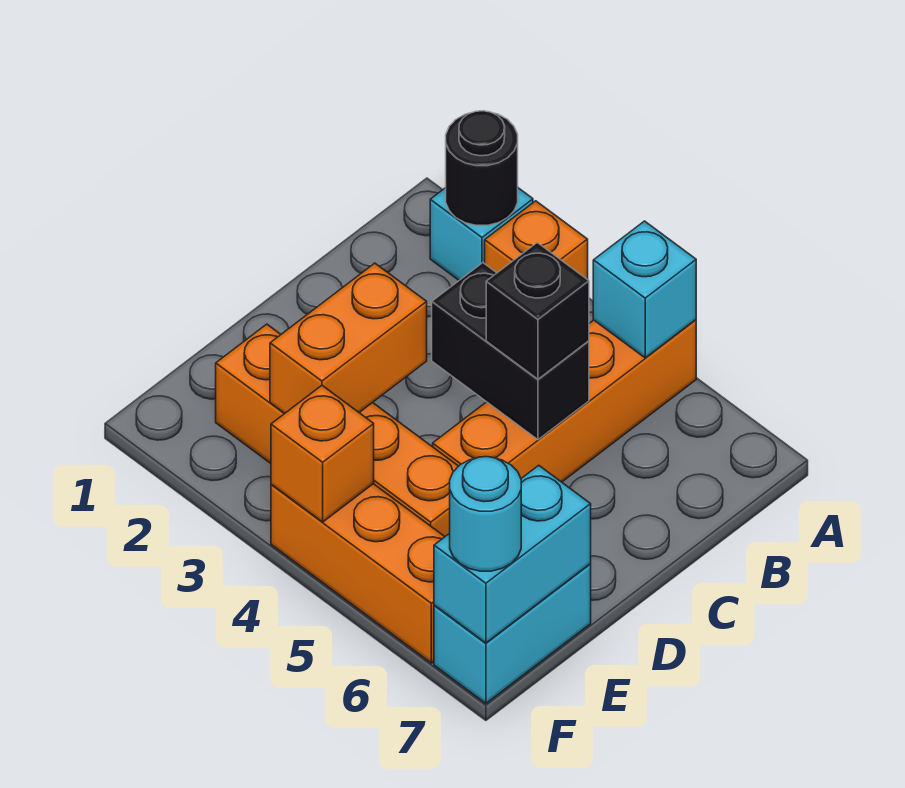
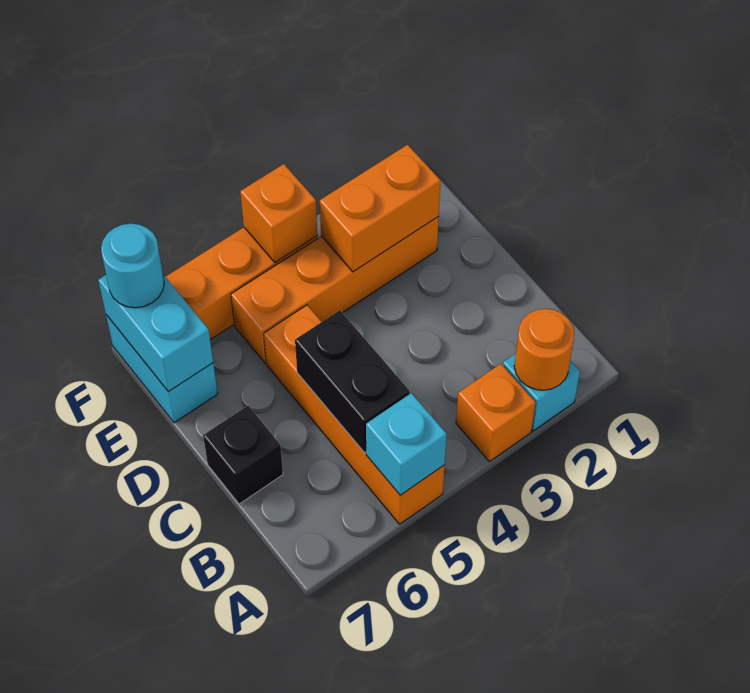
black round brick A2 level 2 -> orange round brick A2 level 2
black brick C4:C5 level 2 -> black brick B5:C5 level 2
black brick C5 level 3 -> black brick C7 level 1
orange brick D3:E3 level 2 -> orange brick E2:E3 level 2

